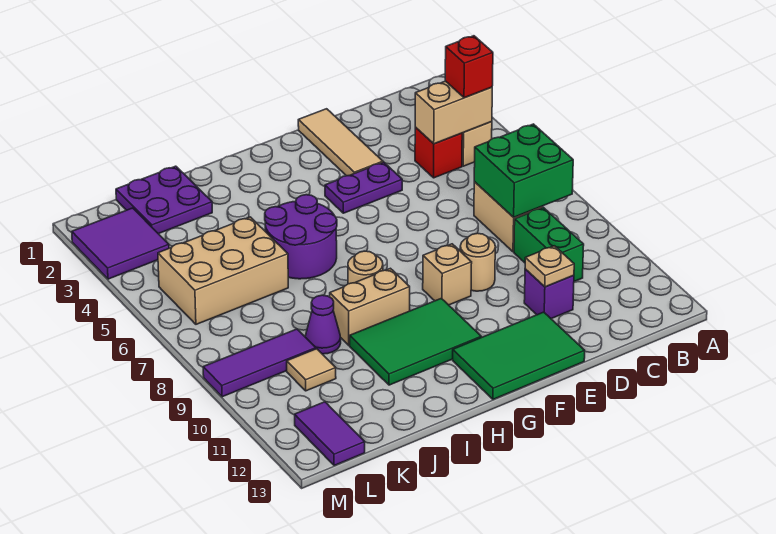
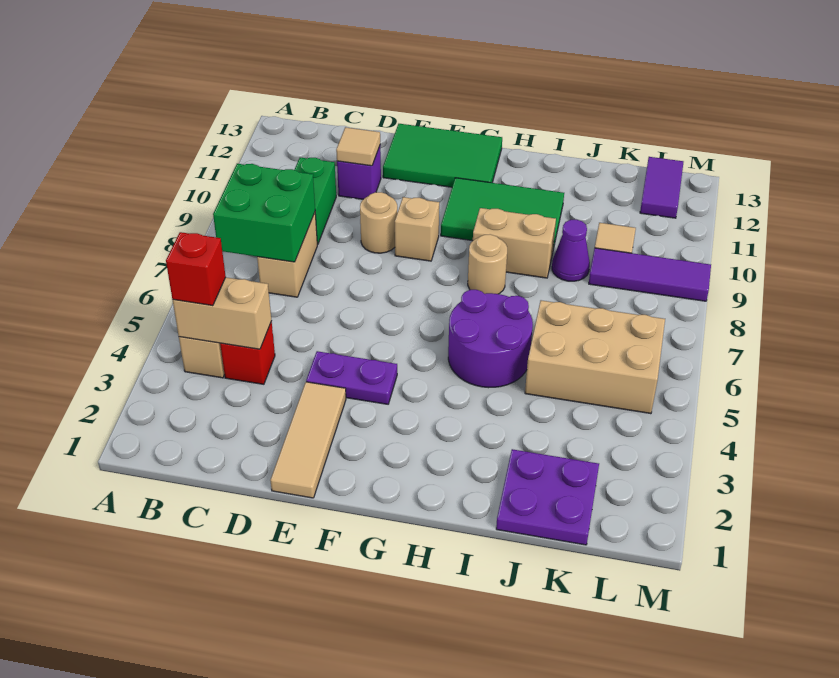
tan plate D11 level 2 -> tan tile D11 level 2
purple tile L2:M3 level 1 -> none

